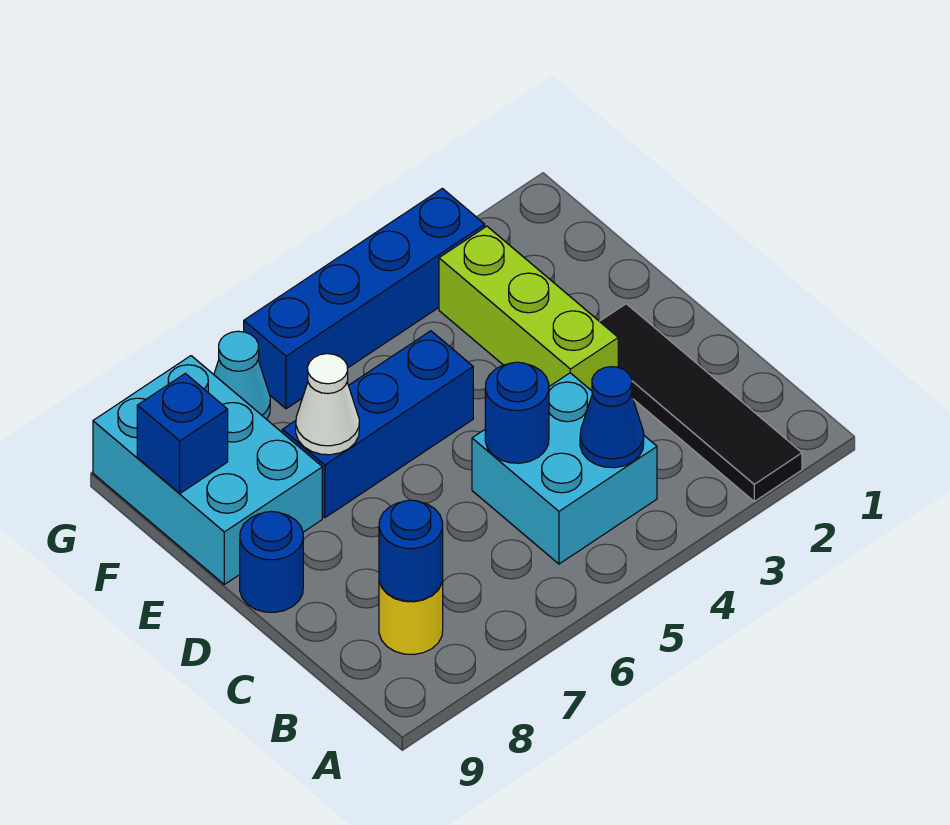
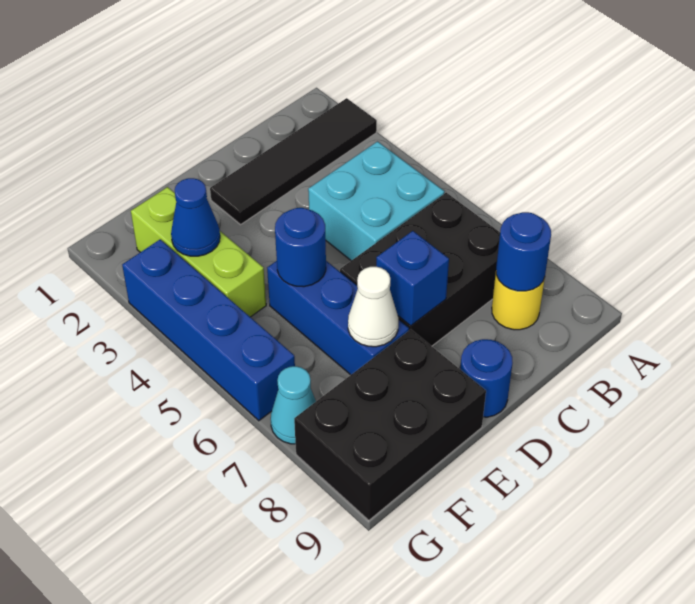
blue cone B4 level 2 -> blue cone F3 level 2
none -> black brick B6:D7 level 1
blue round brick C5 level 2 -> blue round brick E5 level 2
lime brick D3:F3 level 1 -> lime brick F2:F4 level 1
cyan brick E8:G9 level 1 -> black brick E8:G9 level 1
blue brick F9 level 2 -> blue brick D7 level 2

